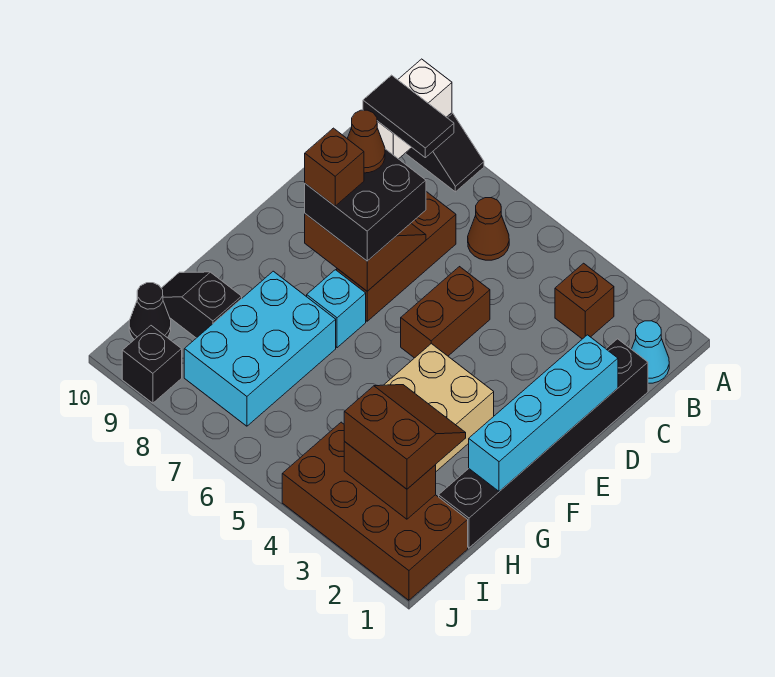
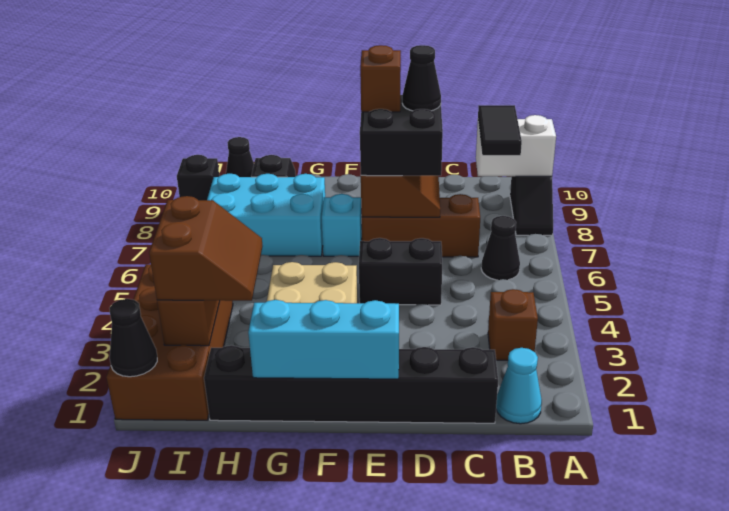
brown cone B6 level 1 -> black cone B6 level 1
cyan brick D1:G1 level 2 -> cyan brick E1:G1 level 2
brown brick D5:E5 level 1 -> black brick D5:E5 level 1
brown cone D8 level 4 -> black cone D8 level 4
none -> black cone J1 level 2

